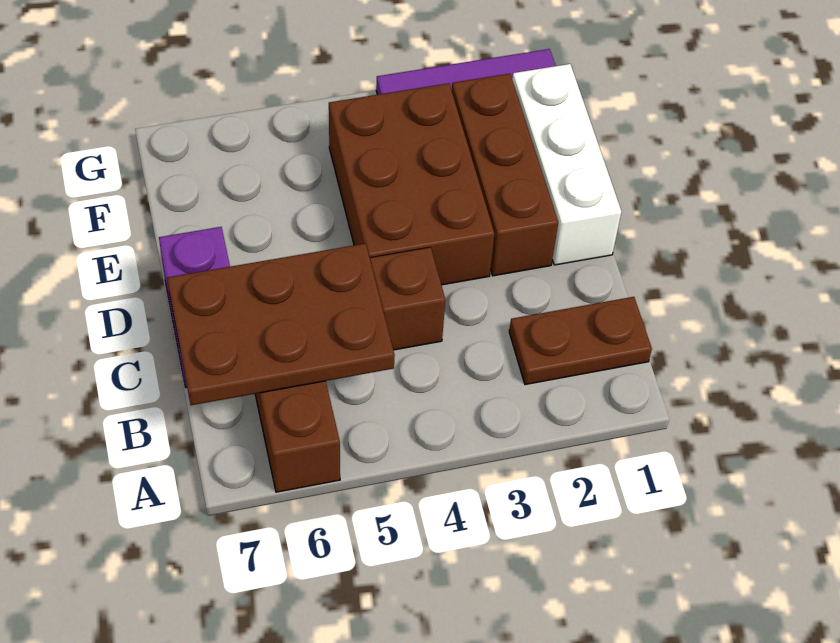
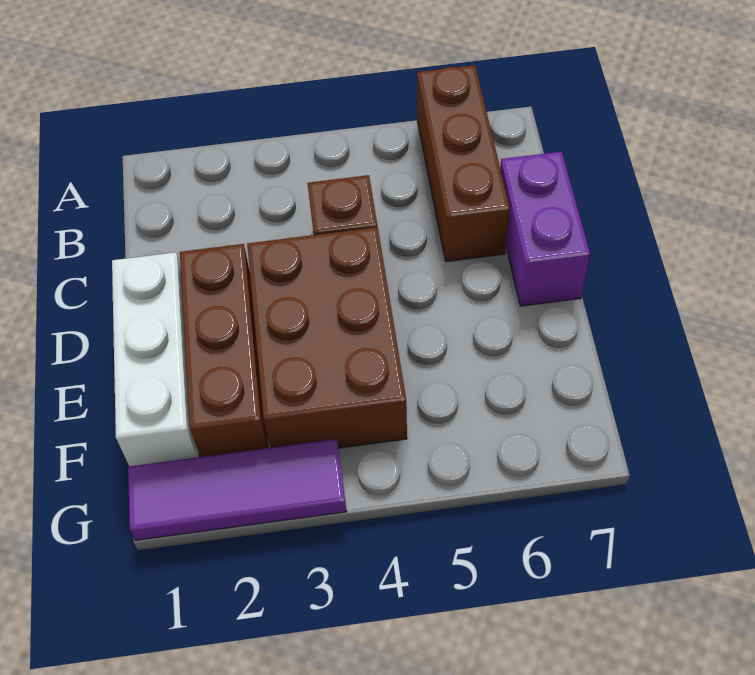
brown plate B1:B2 level 1 -> none
brown plate B5:C7 level 2 -> none

